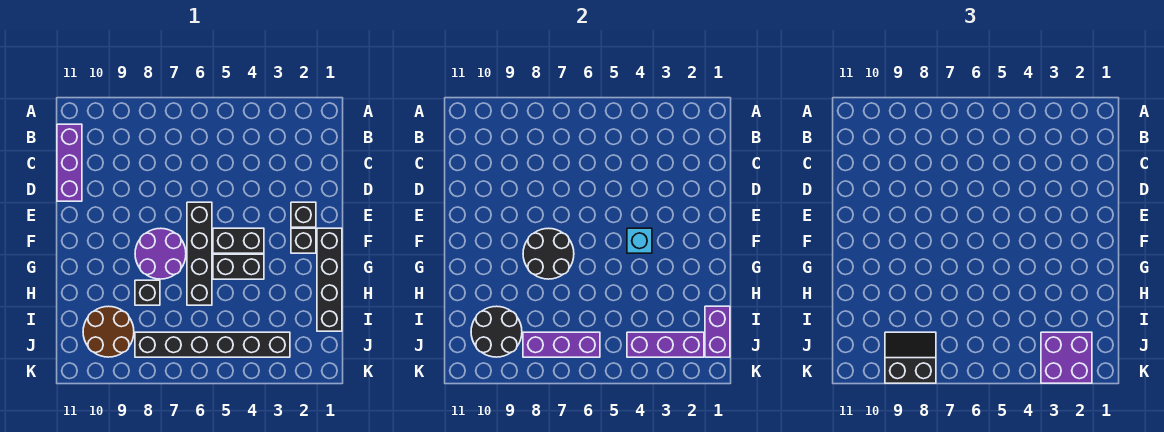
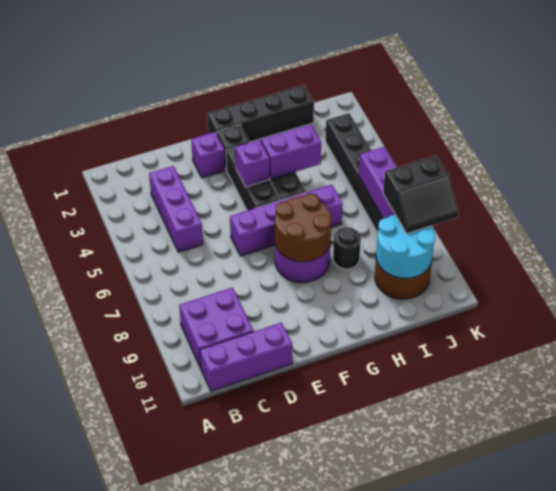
black brick E2 level 1 -> purple brick E2 level 1
black brick E6:H6 level 1 -> purple brick E6:H6 level 1
black brick F4:F5 level 1 -> black brick F3:F5 level 1
cyan brick F4 level 2 -> purple brick F4 level 2
black round brick F7:G8 level 2 -> brown round brick F7:G8 level 2
black brick H8 level 1 -> black round brick H8 level 1
purple brick I1:J1 level 2 -> purple brick G4:H4 level 2
black round brick I9:J10 level 2 -> cyan round brick I9:J10 level 2
purple brick J2:J4 level 2 -> purple brick C3:C5 level 1
purple brick J2:K3 level 3 -> purple brick B9:C10 level 1
black slope J8:K9 level 3 top K -> black slope J8:K9 level 3 top 8

